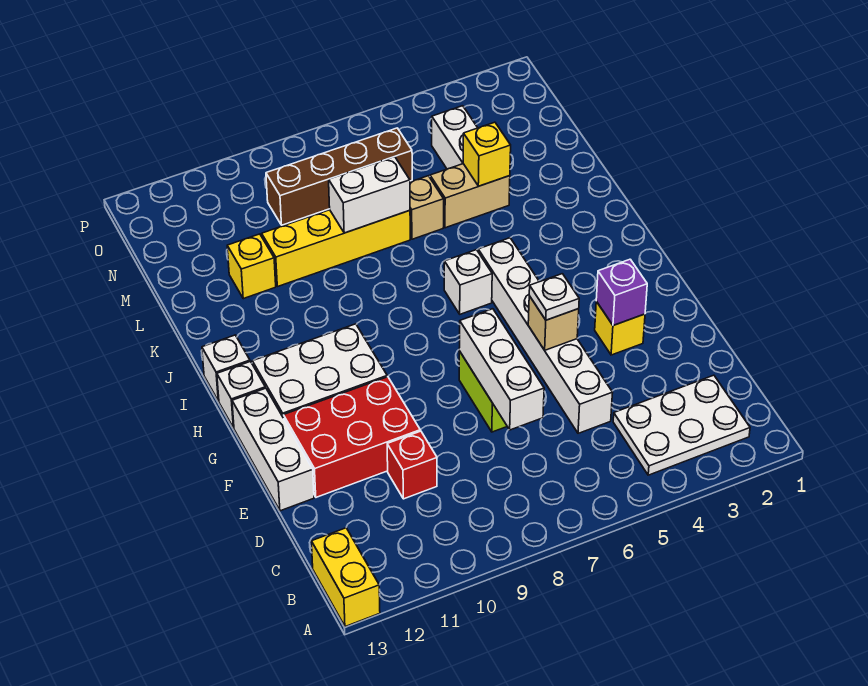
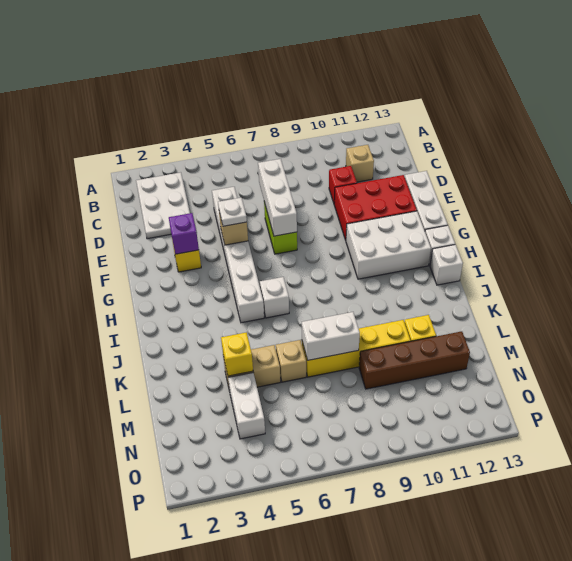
yellow brick A13:B13 level 1 -> none
white plate B2:C4 level 1 -> white plate B2:D3 level 1
none -> tan brick C11 level 1
brown brick N6:N9 level 1 -> brown brick M9:M12 level 1

